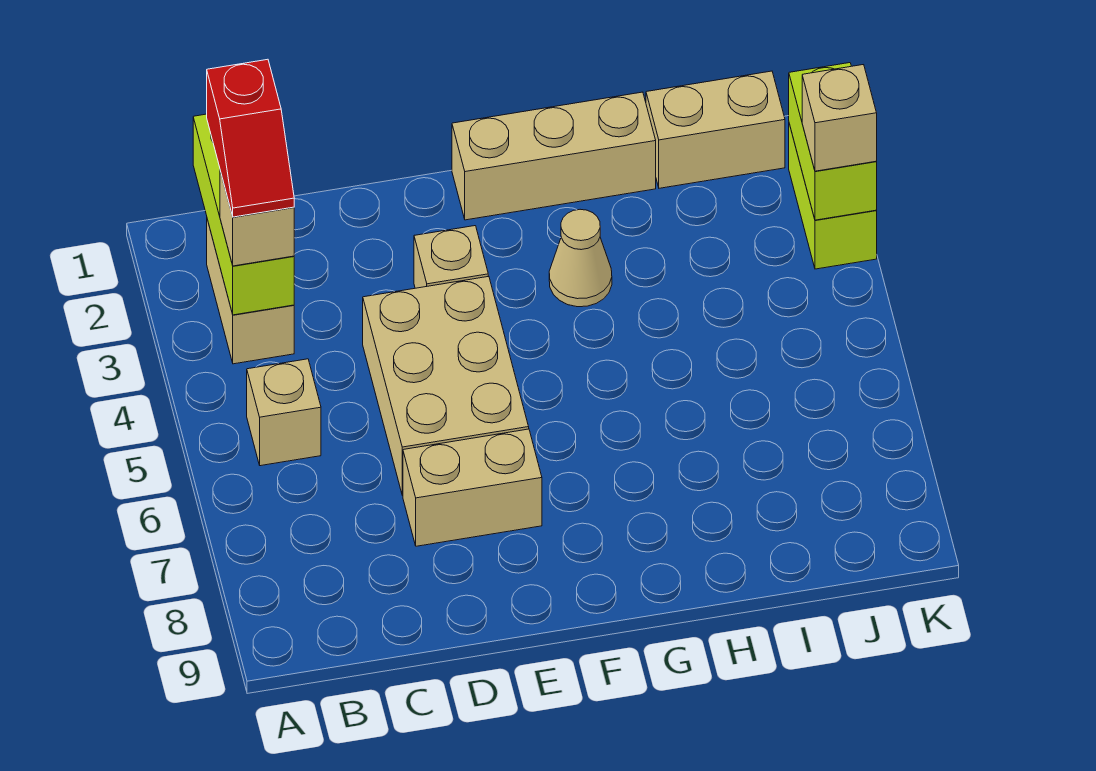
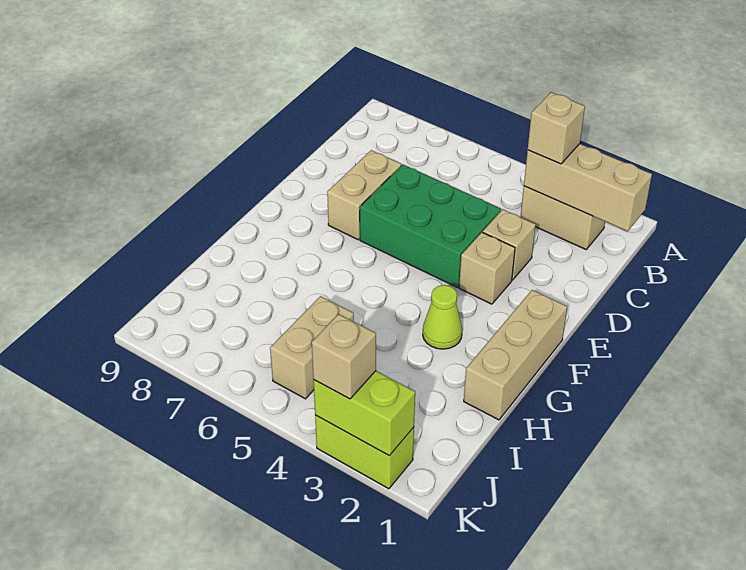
lime brick B1:B3 level 2 -> tan brick B1:B3 level 2
red slope B2:B3 level 4 top 2 -> none
tan brick B5 level 1 -> tan brick D3 level 1
tan brick D4:E6 level 1 -> green brick D4:E6 level 1
tan cone G3 level 1 -> lime cone G3 level 1
tan brick I1:J1 level 1 -> tan brick I5:J5 level 1

